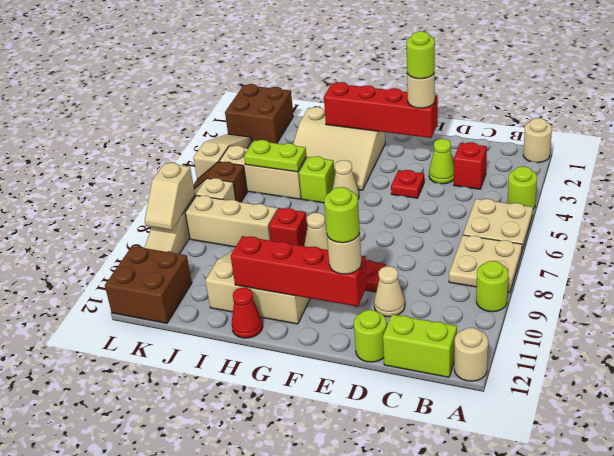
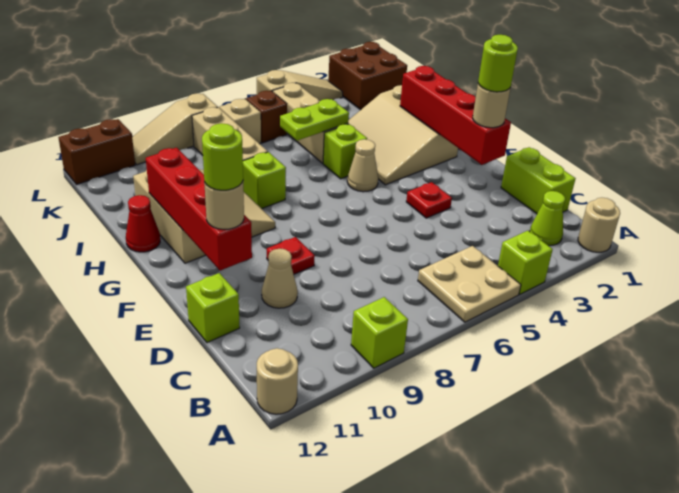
lime round brick A4 level 1 -> lime brick A4 level 1
tan plate A7:B8 level 1 -> none
lime round brick A9 level 1 -> lime brick A9 level 1
lime brick B12:C12 level 1 -> lime brick C1:D1 level 1
red brick C3 level 1 -> none
lime cone D3 level 1 -> lime cone B2 level 1
lime round brick D12 level 1 -> lime brick D12 level 1
tan cone G8 level 1 -> none
red brick H8 level 1 -> lime brick H8 level 1
lime plate I5:J5 level 2 -> lime plate I5:I6 level 2
brown brick K11:L12 level 1 -> brown brick L11:L12 level 1
tan slope L8:L9 level 2 top 8 -> none

